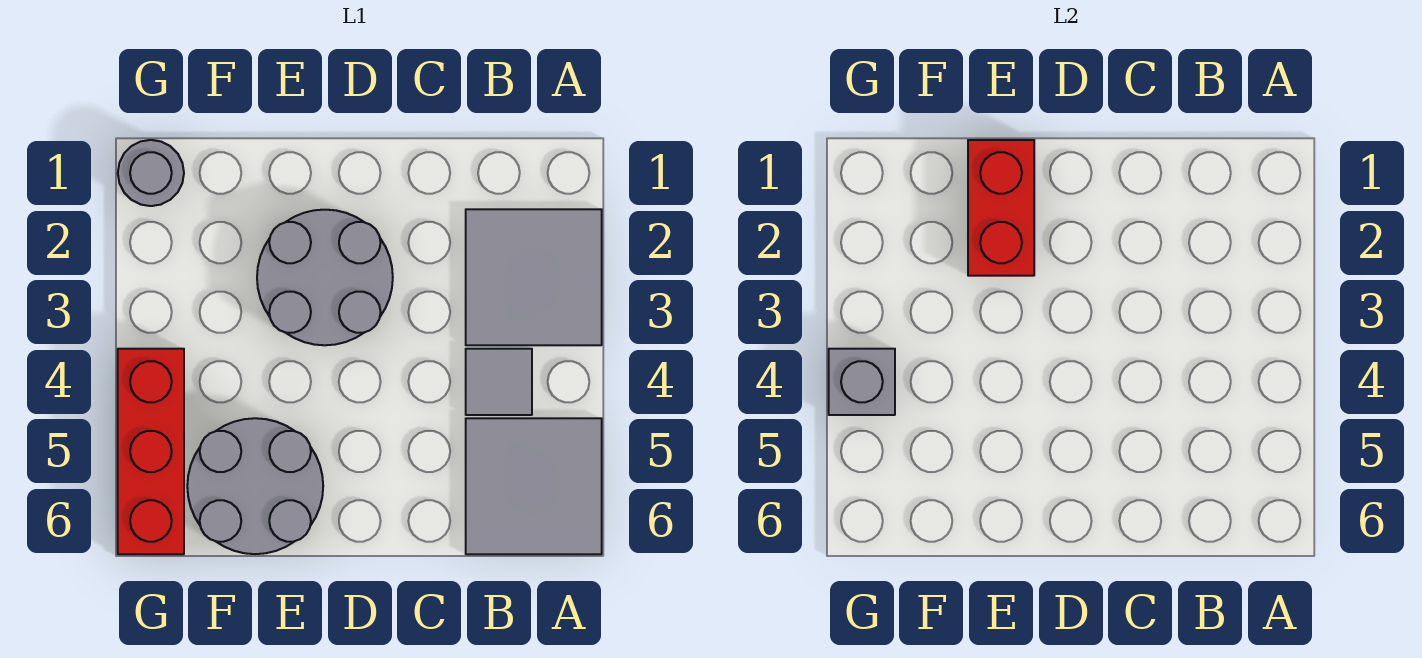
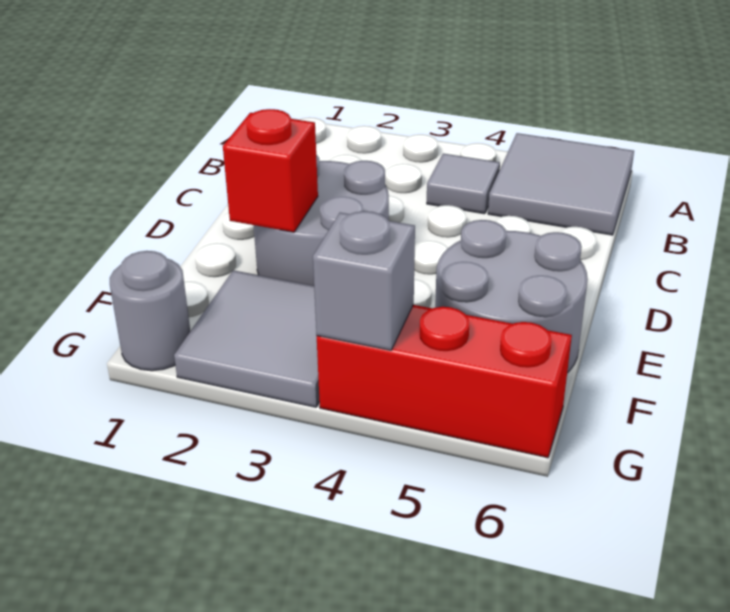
grey tile A2:B3 level 1 -> grey tile F2:G3 level 1
red brick E1:E2 level 2 -> red brick E2 level 2

